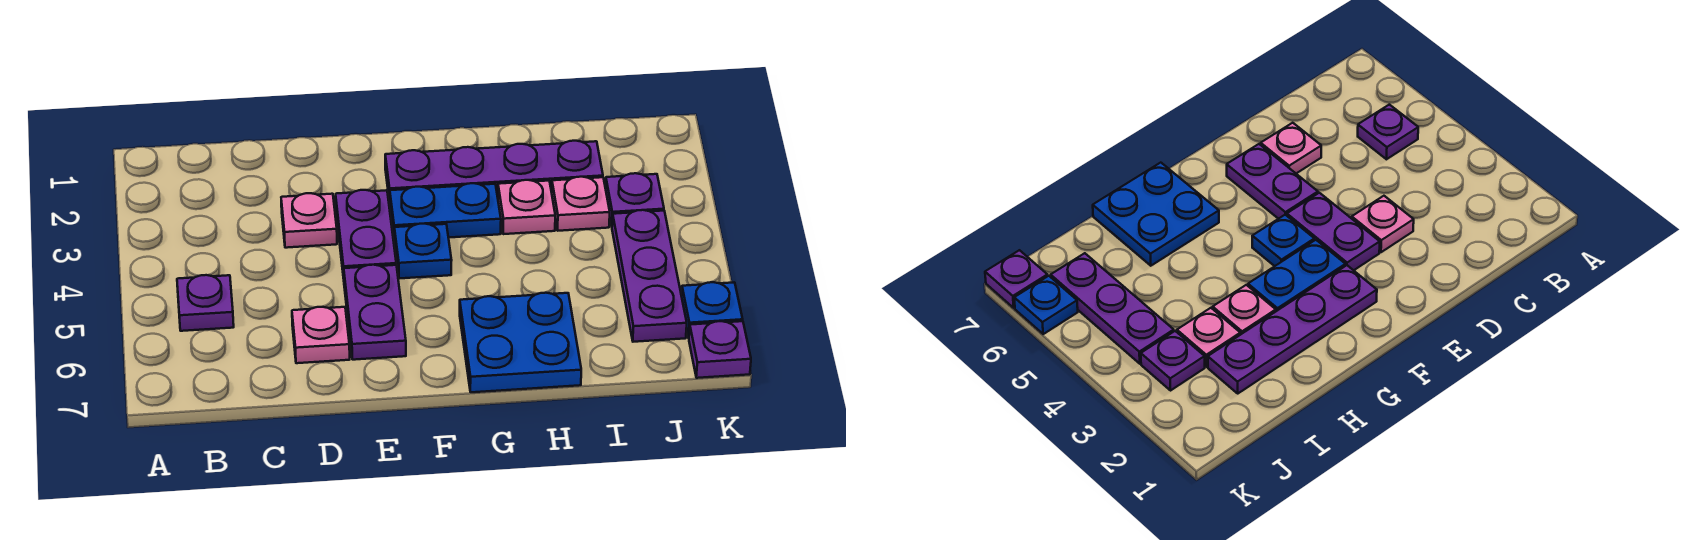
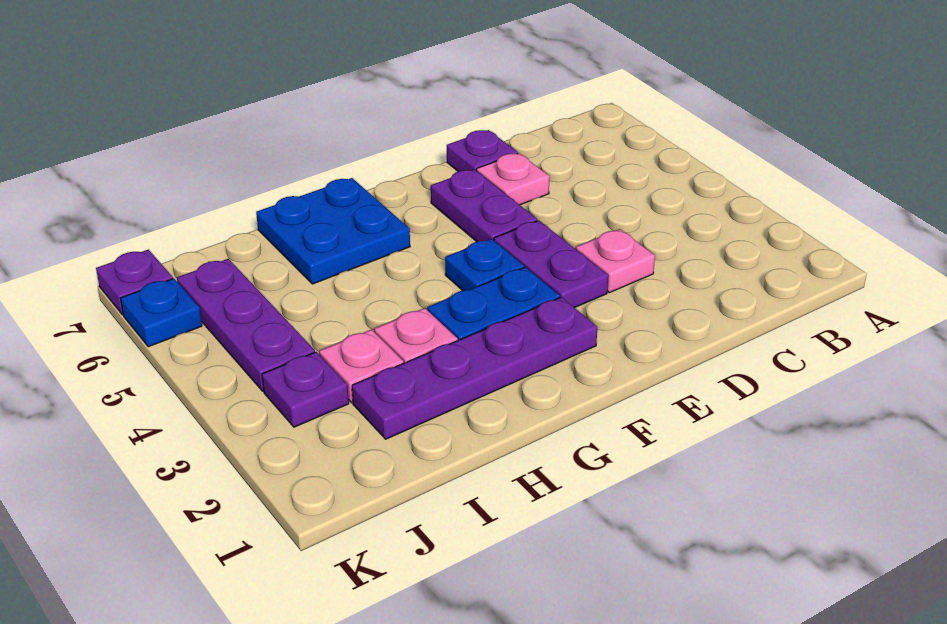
purple plate B5 level 1 -> purple plate D7 level 1

